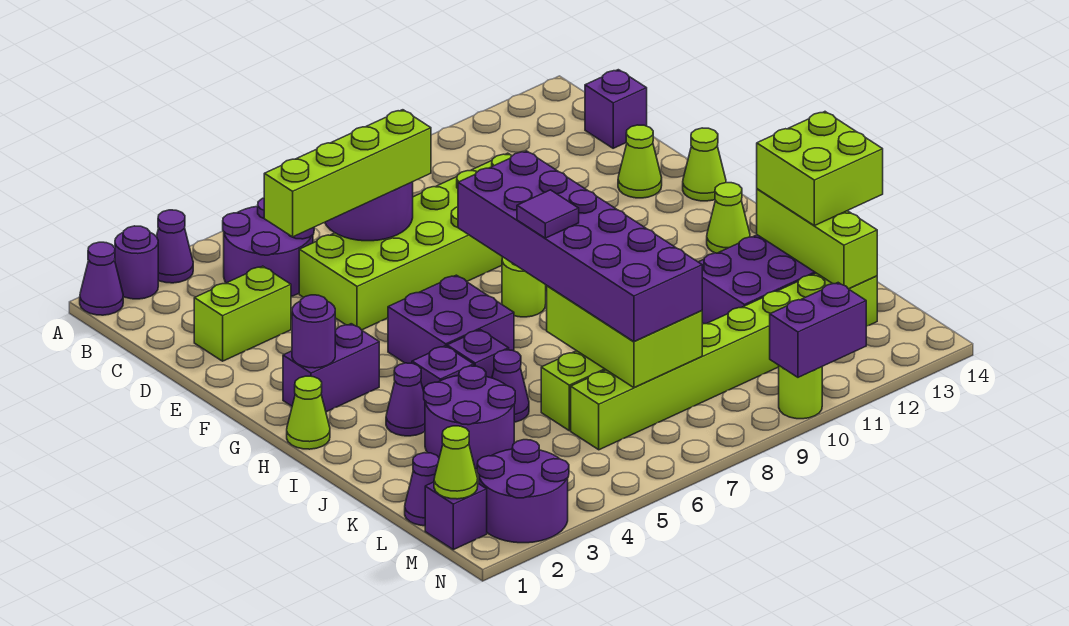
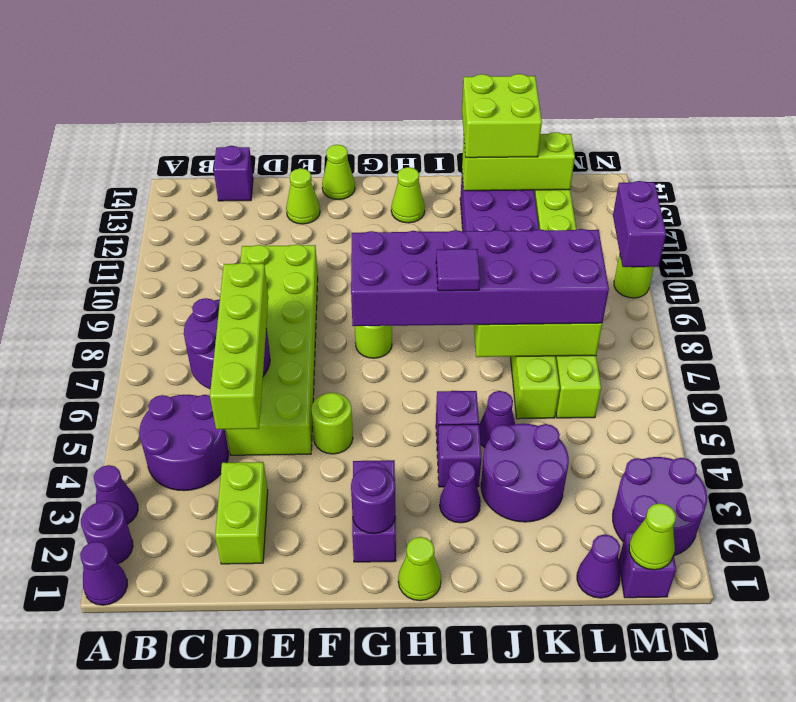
none -> lime round brick F5 level 1
purple brick G5:H6 level 1 -> none

